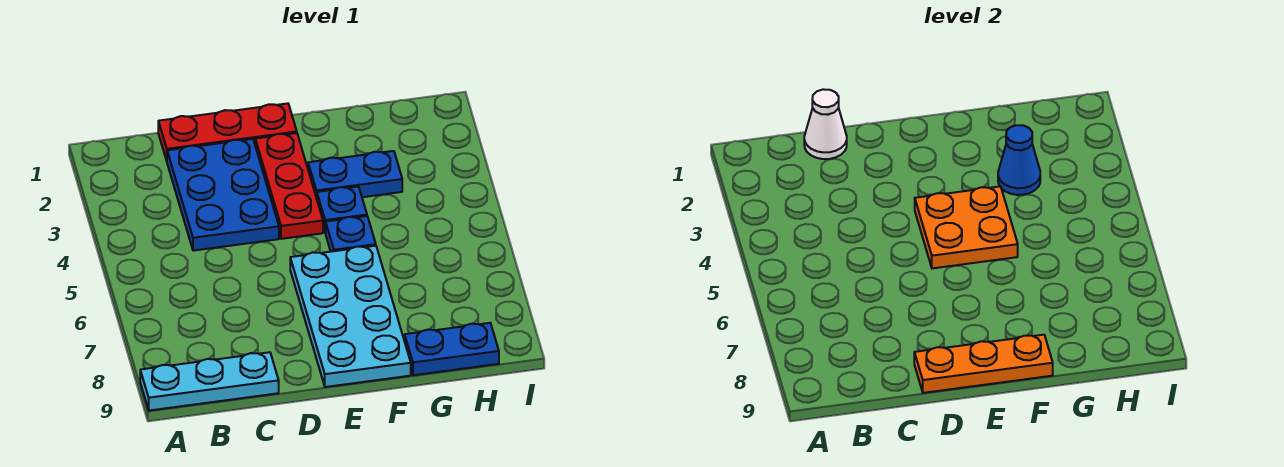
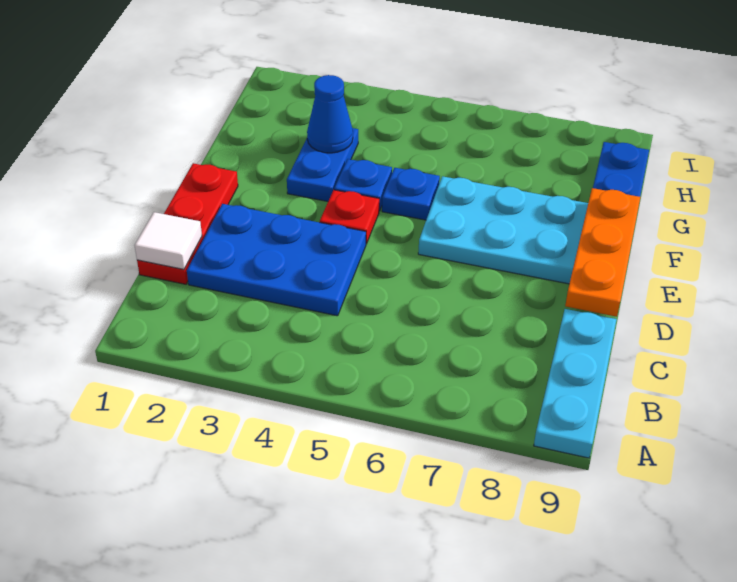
white cone C1 level 2 -> white tile C1 level 2
red plate E2:E4 level 1 -> red plate E4 level 1
orange plate E4:F5 level 2 -> none

